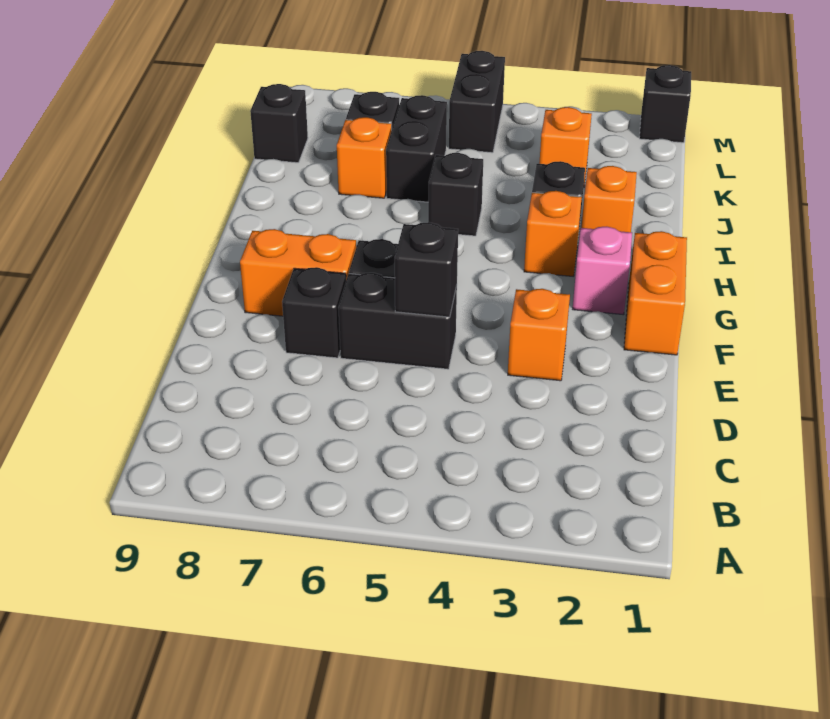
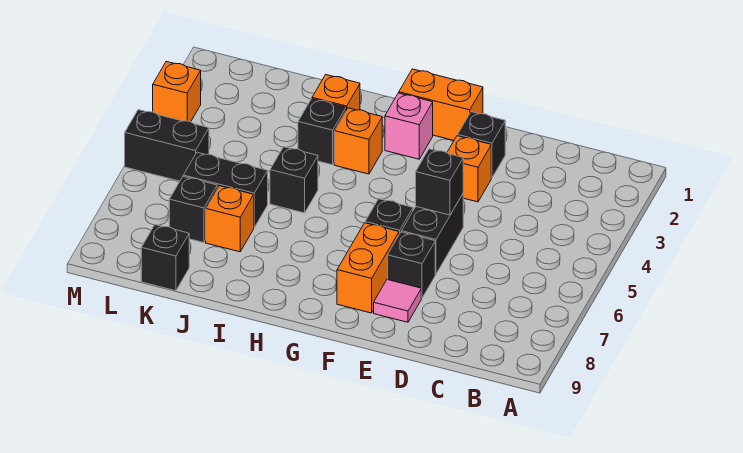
none -> pink tile E8 level 1
orange brick K3 level 1 -> orange brick M3 level 1
black brick M1 level 1 -> black brick E2 level 1

